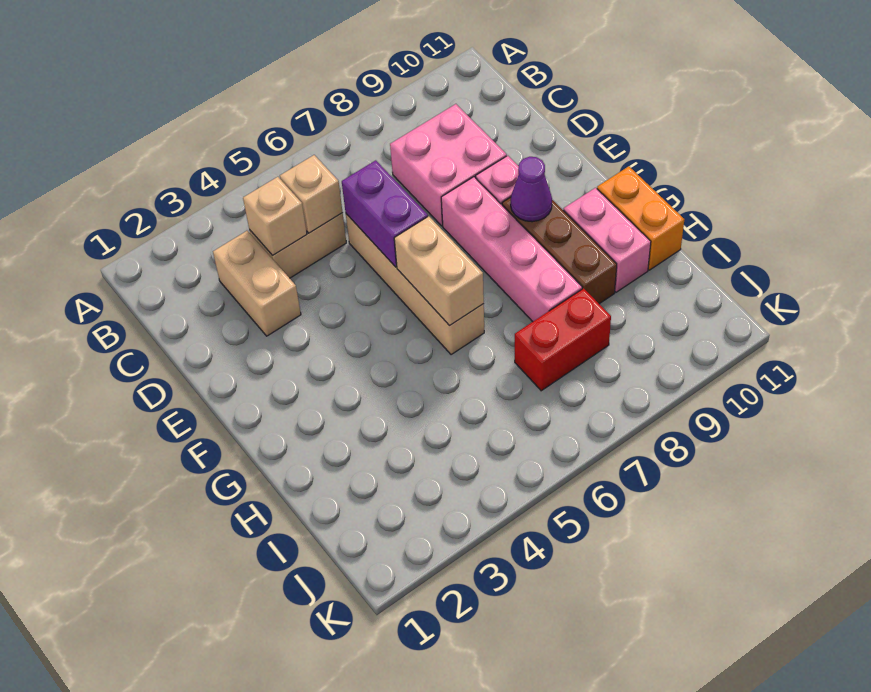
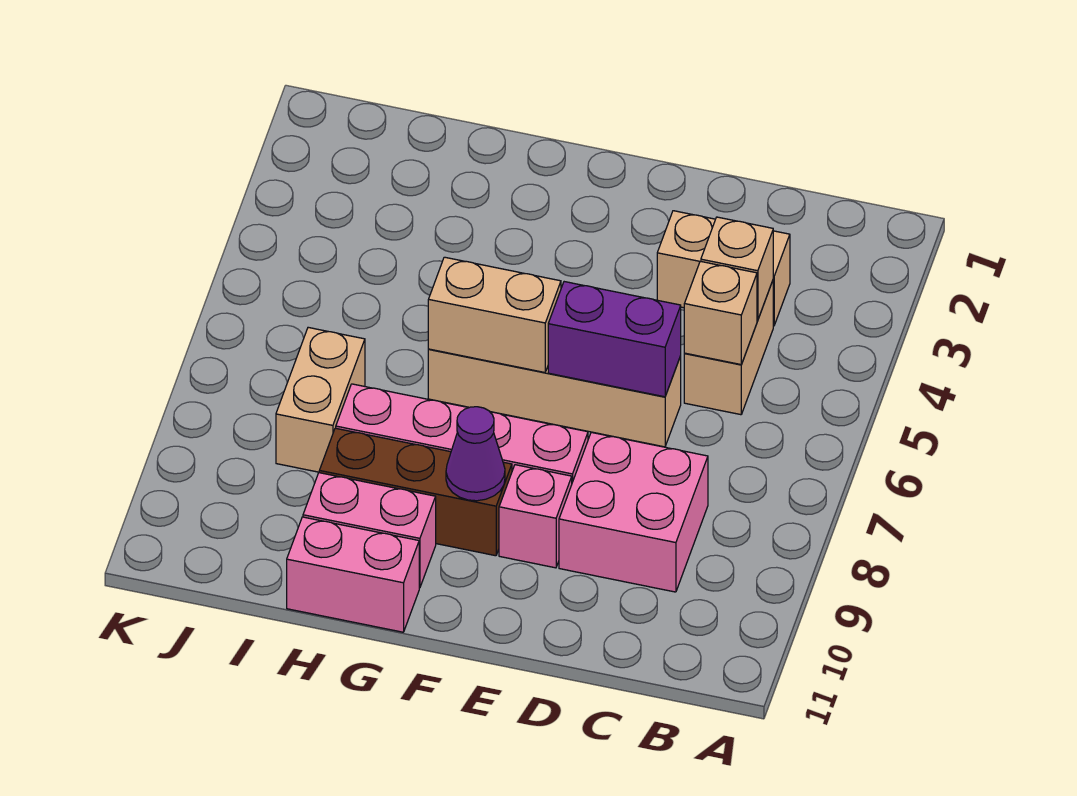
orange brick G11:H11 level 1 -> pink brick G11:H11 level 1
red brick I7:I8 level 1 -> tan brick I7:I8 level 1

